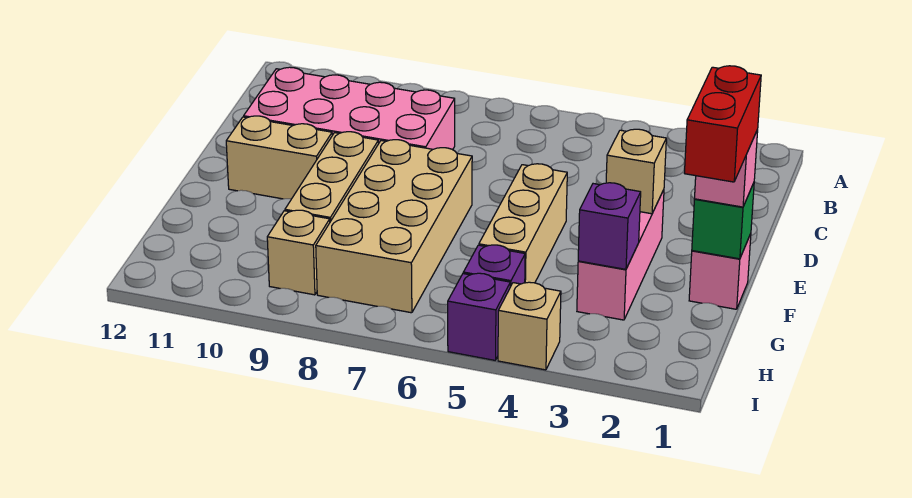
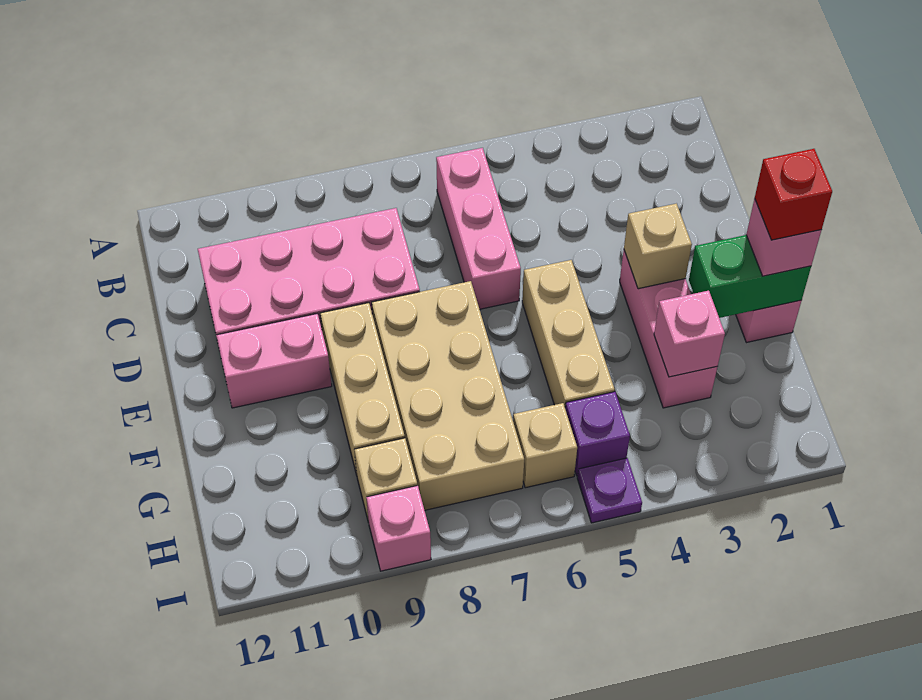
none -> pink brick B6:D6 level 1
tan brick E10:E11 level 1 -> pink brick E10:E11 level 1
green brick F1 level 2 -> green brick F1:F2 level 2
red brick F1:G1 level 4 -> red brick F1 level 4
purple brick G3 level 2 -> pink brick G3 level 2
tan brick I4 level 1 -> tan brick H6 level 1
purple brick I5 level 1 -> purple plate I5 level 1
none -> pink brick I9 level 1

